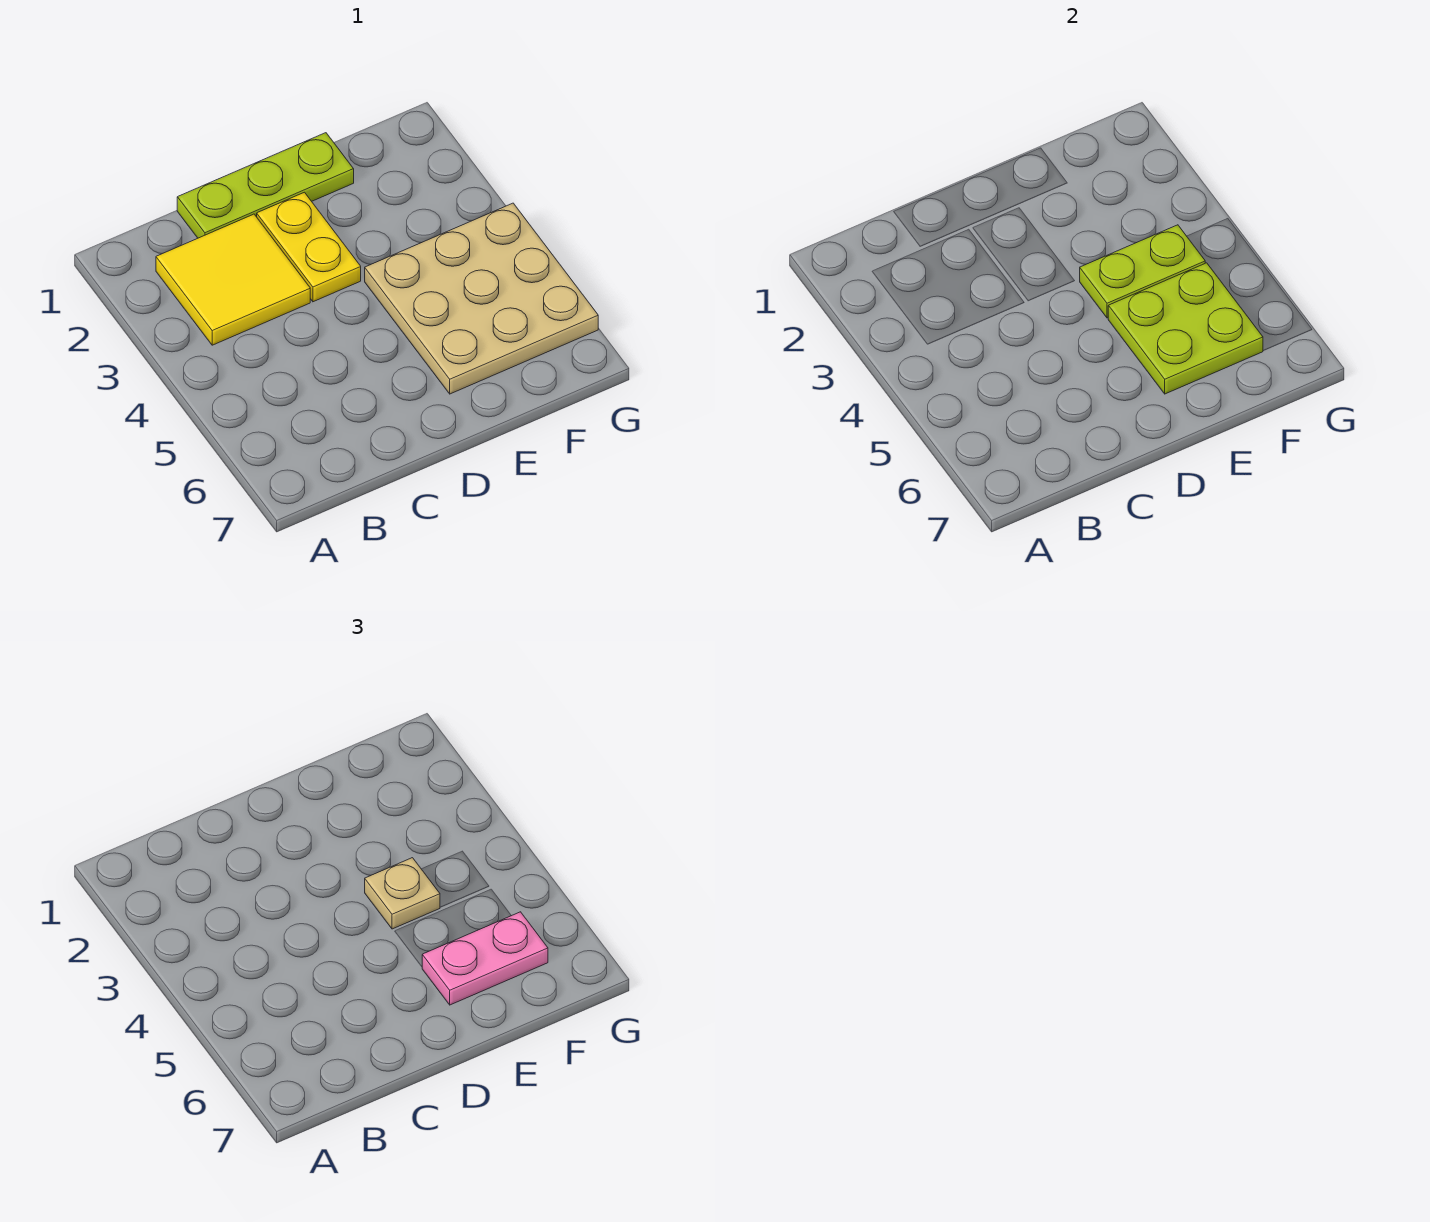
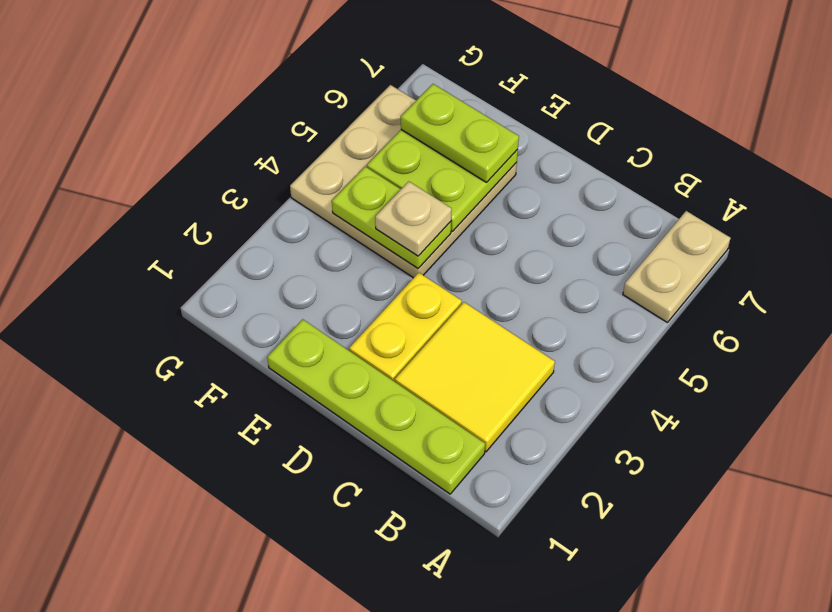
none -> tan plate A6:A7 level 1
lime plate C1:E1 level 1 -> lime plate B1:E1 level 1
pink plate E6:F6 level 3 -> lime plate E6:F6 level 3

